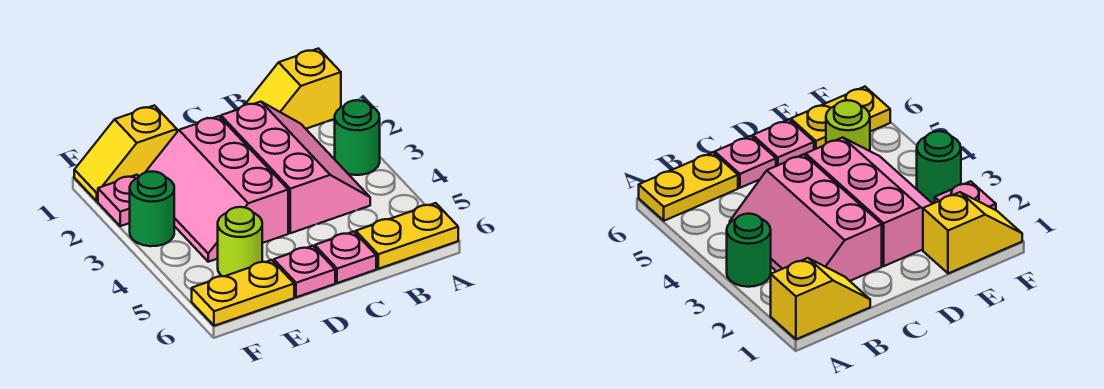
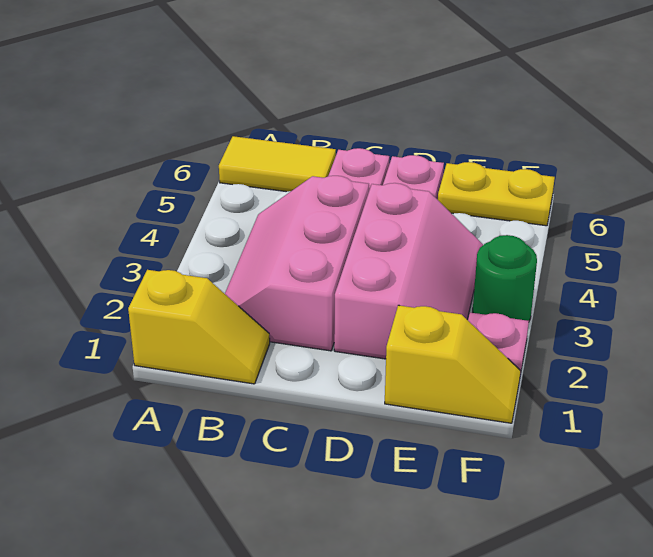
green round brick A3 level 1 -> none
yellow plate A6:B6 level 1 -> yellow tile A6:B6 level 1
lime round brick E5 level 1 -> none

